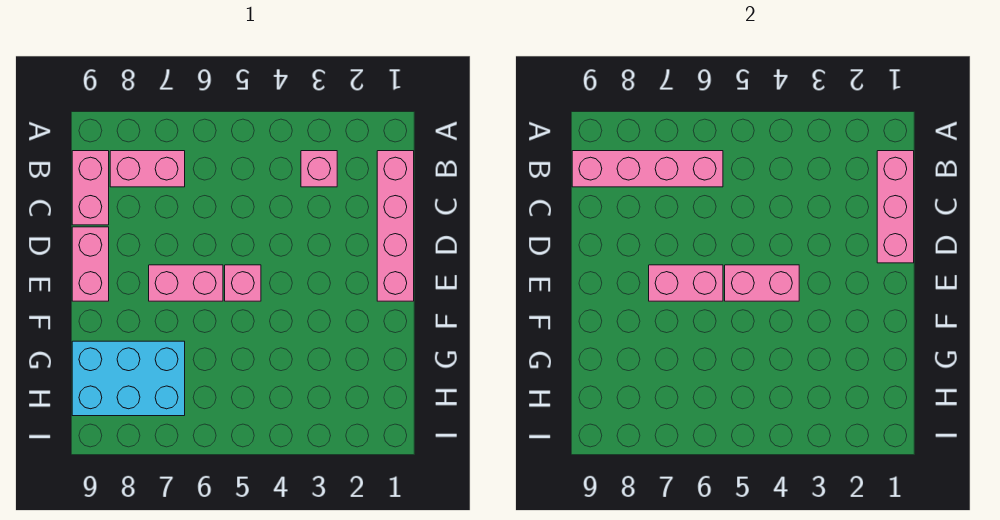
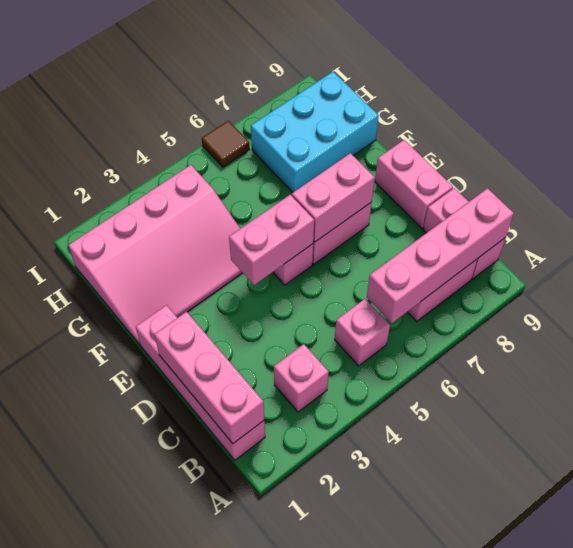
none -> pink brick B5 level 1
none -> pink slope F1:H4 level 1 top H
none -> brown tile I6 level 1

